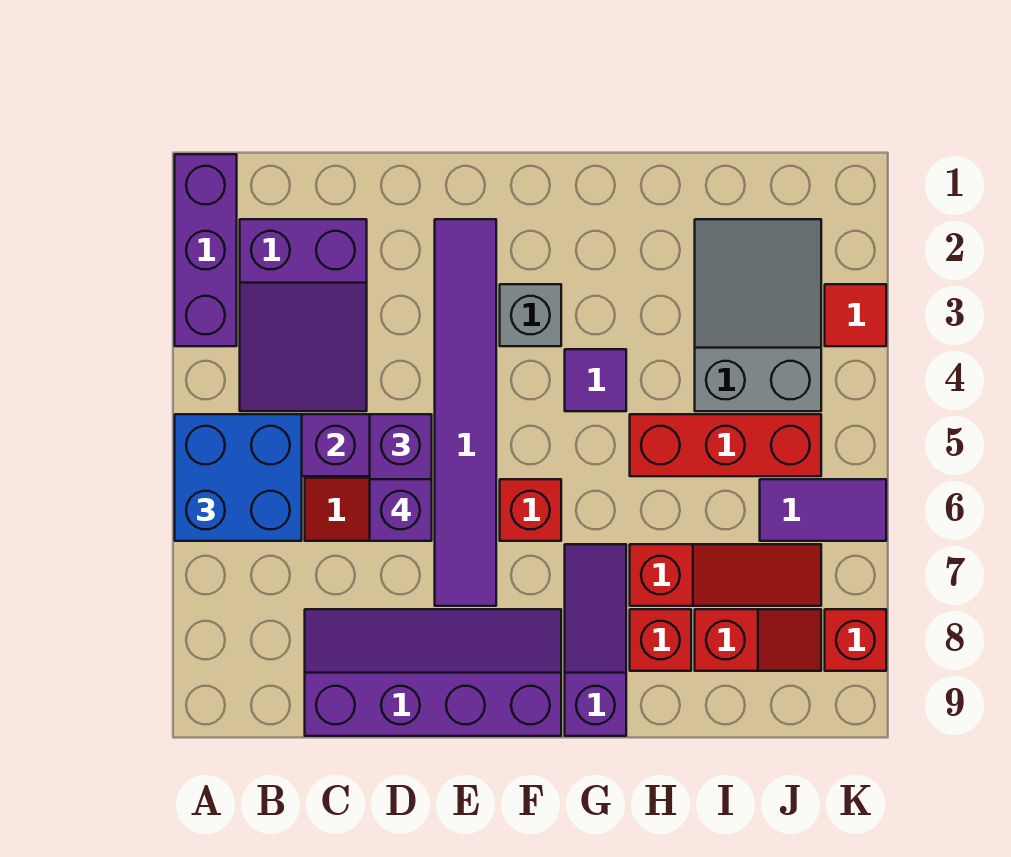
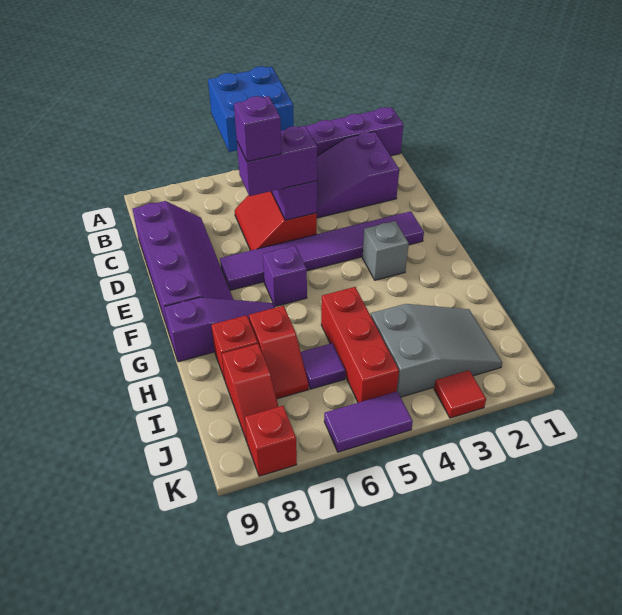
red brick F6 level 1 -> purple brick F6 level 1
purple tile G4 level 1 -> purple tile I6 level 1
red slope H7:J7 level 1 top H -> red slope H7:I7 level 1 top H
purple tile J6:K6 level 1 -> purple tile K5:K6 level 1

